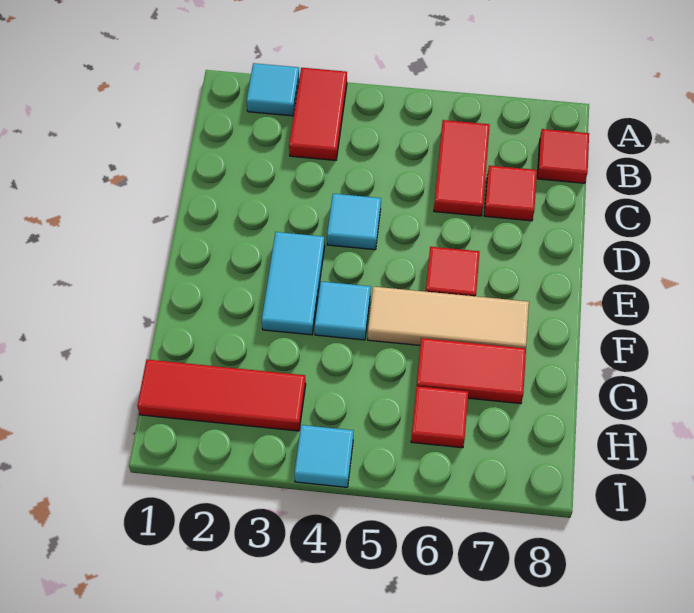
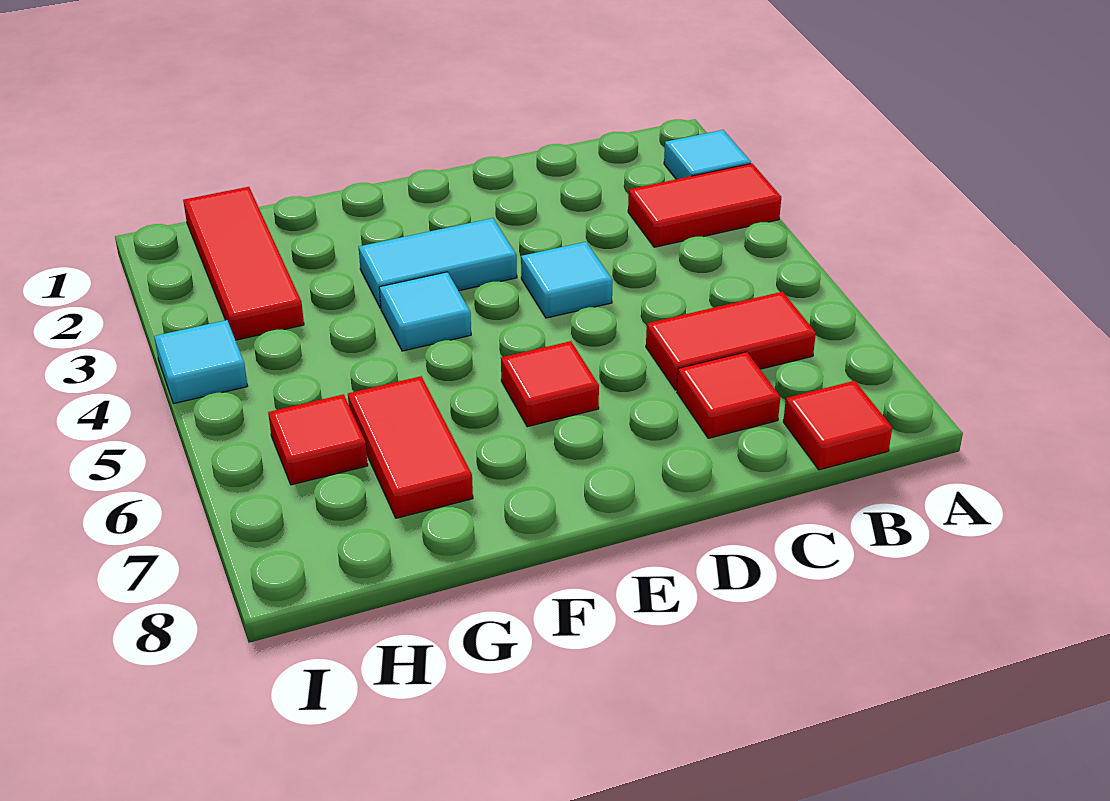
tan tile F5:F7 level 1 -> none

